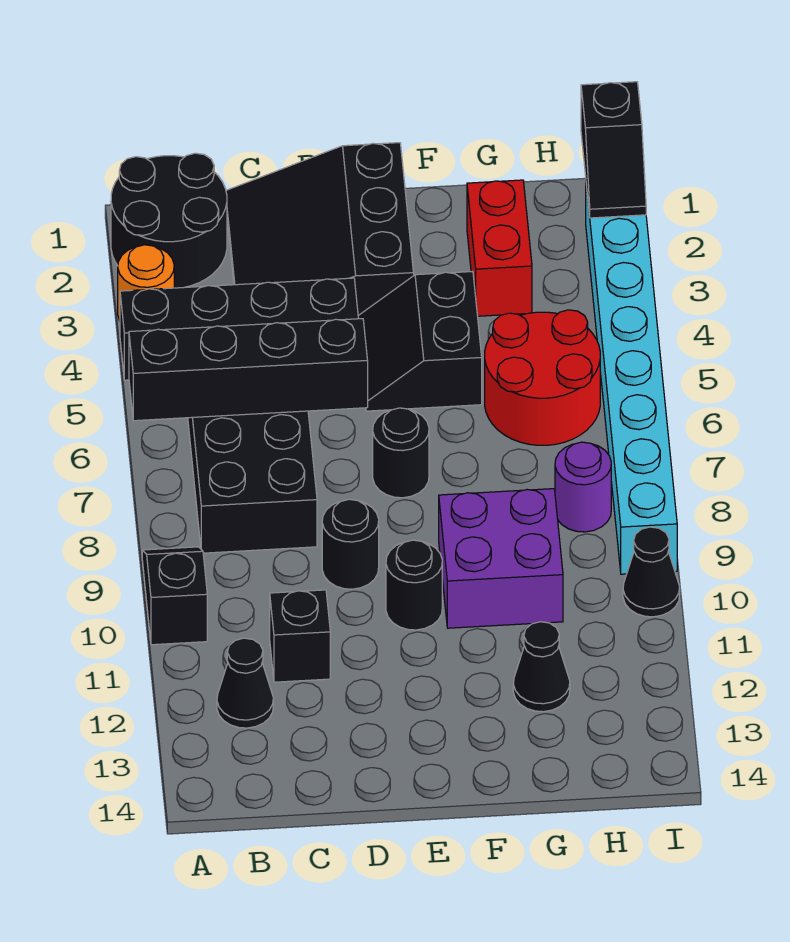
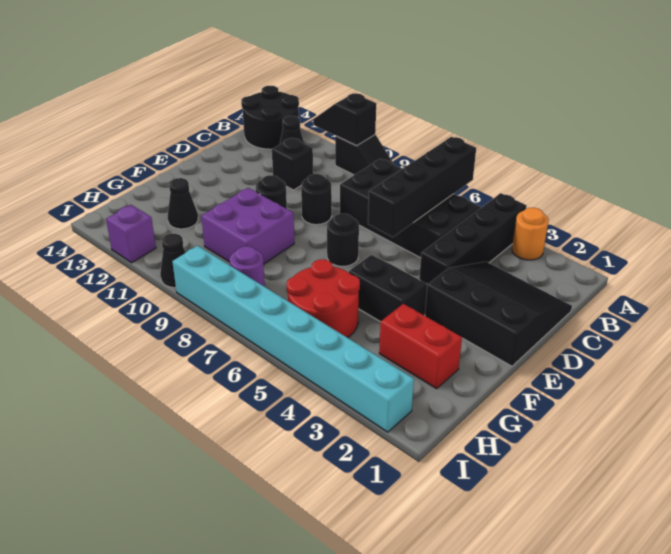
black round brick A1:B2 level 1 -> black round brick A13:B14 level 1
black slope I1:I2 level 2 top 1 -> black slope A10:A11 level 2 top 10
none -> purple brick I12 level 1

